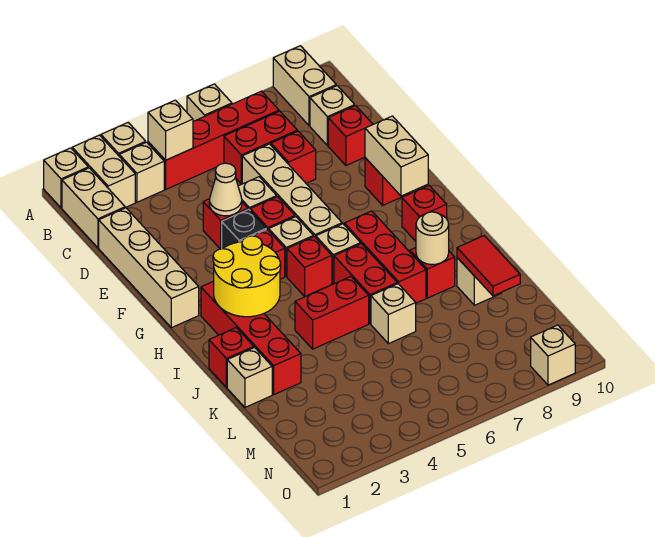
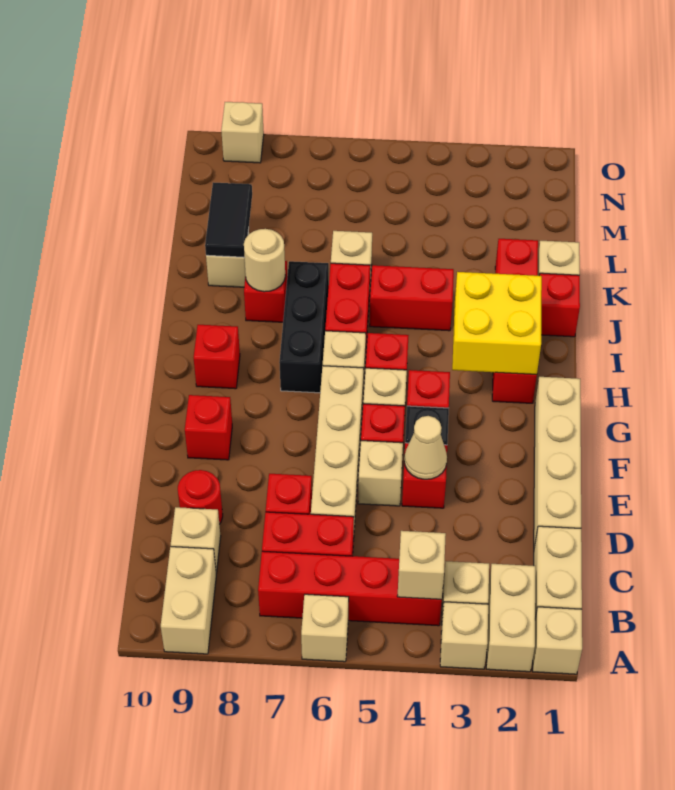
red brick D9 level 1 -> red round brick D9 level 1
tan brick F9:G9 level 2 -> none
yellow round brick H2:I3 level 2 -> yellow brick H2:I3 level 2
red brick H7:J7 level 1 -> black brick H7:J7 level 1
red tile K9:L9 level 2 -> black tile K9:L9 level 2

